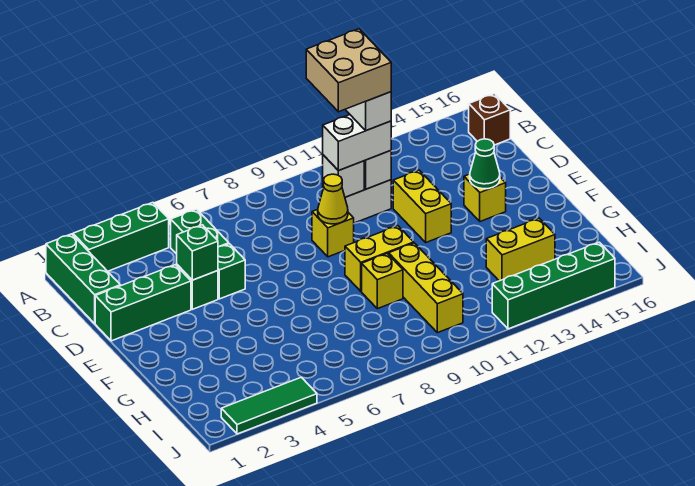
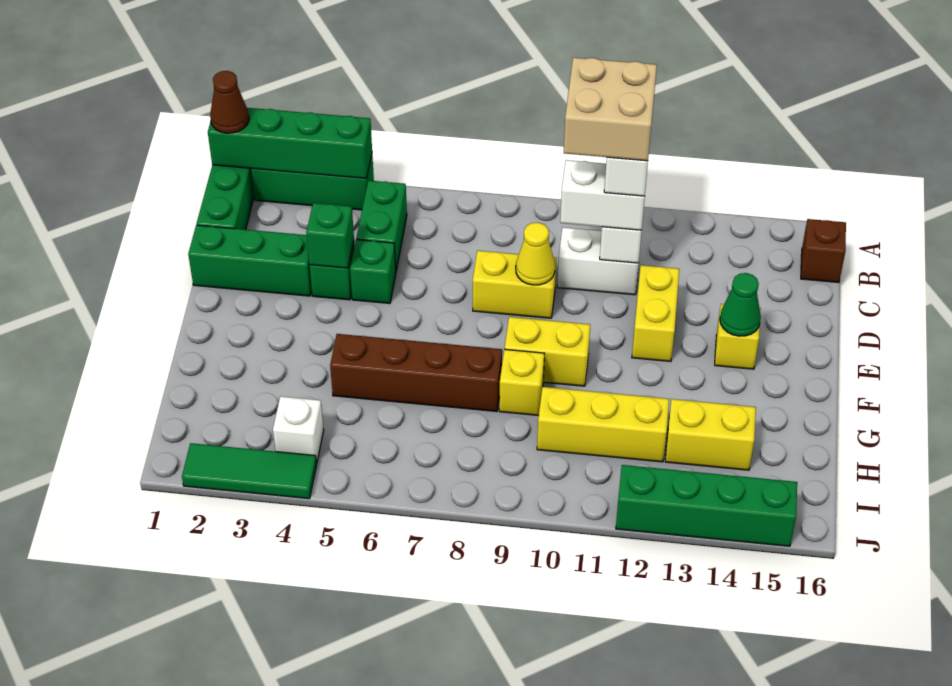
none -> green brick A1:A4 level 2
none -> brown cone A1 level 3
white brick C10 level 2 -> white brick I4 level 1
yellow brick D9 level 1 -> yellow brick D8:D9 level 1
none -> brown brick G5:G8 level 1
yellow brick G10:I10 level 1 -> yellow brick H10:H12 level 1

